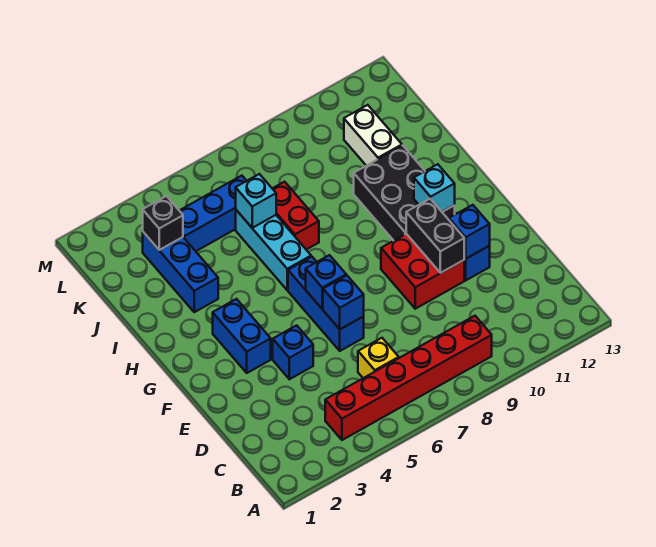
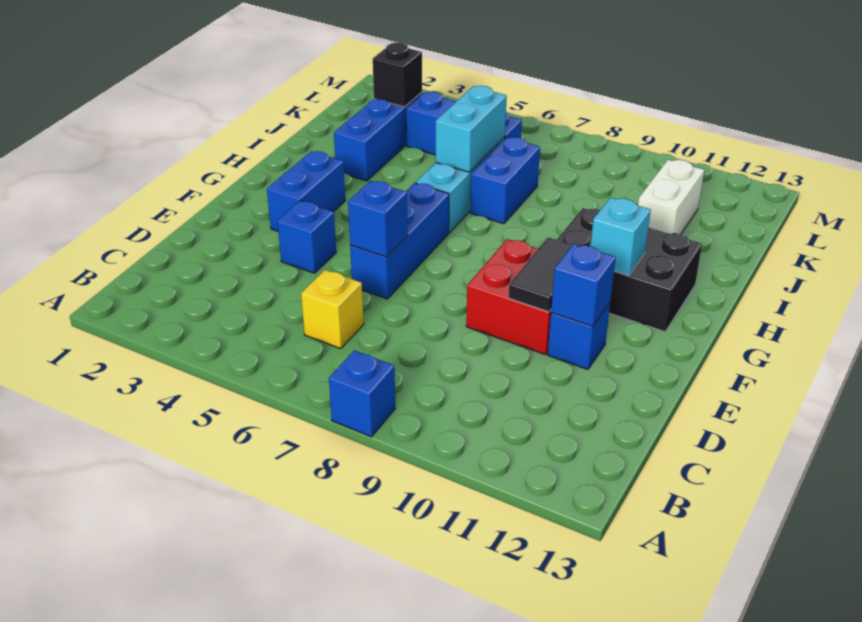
red brick B4:B9 level 1 -> none
black brick E10:F10 level 2 -> black tile E10:F10 level 2
blue brick F6 level 2 -> blue brick A8 level 1
black brick G10:I11 level 1 -> black brick G10:H12 level 1
red brick I7:J7 level 1 -> blue brick I7:J7 level 1
cyan brick J6 level 2 -> cyan brick I6:J6 level 2

